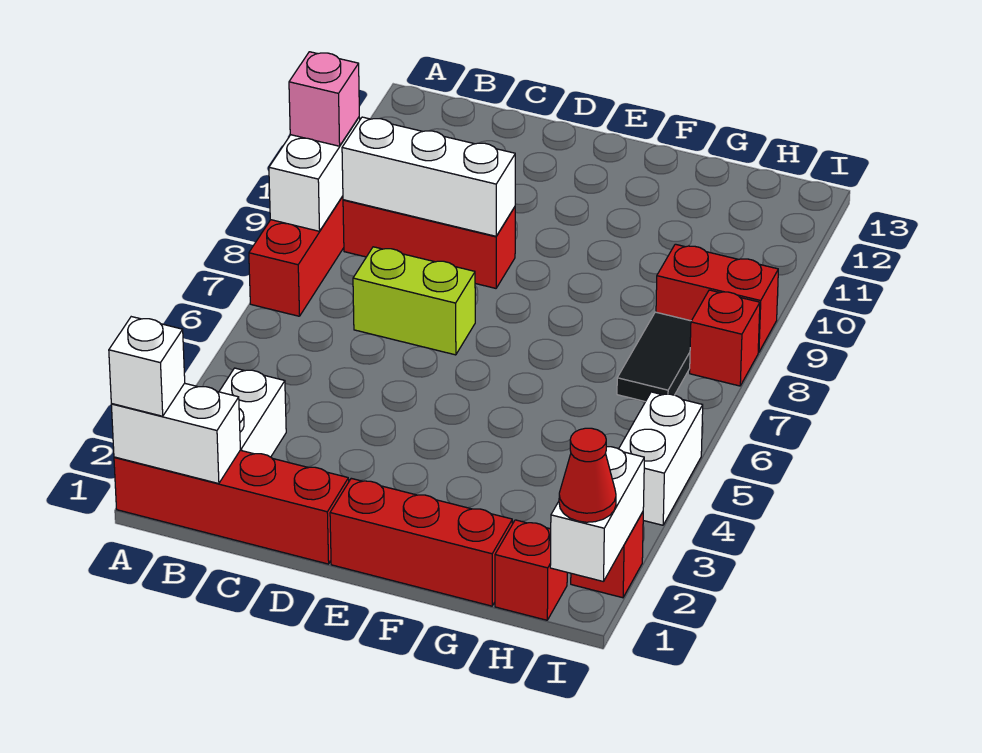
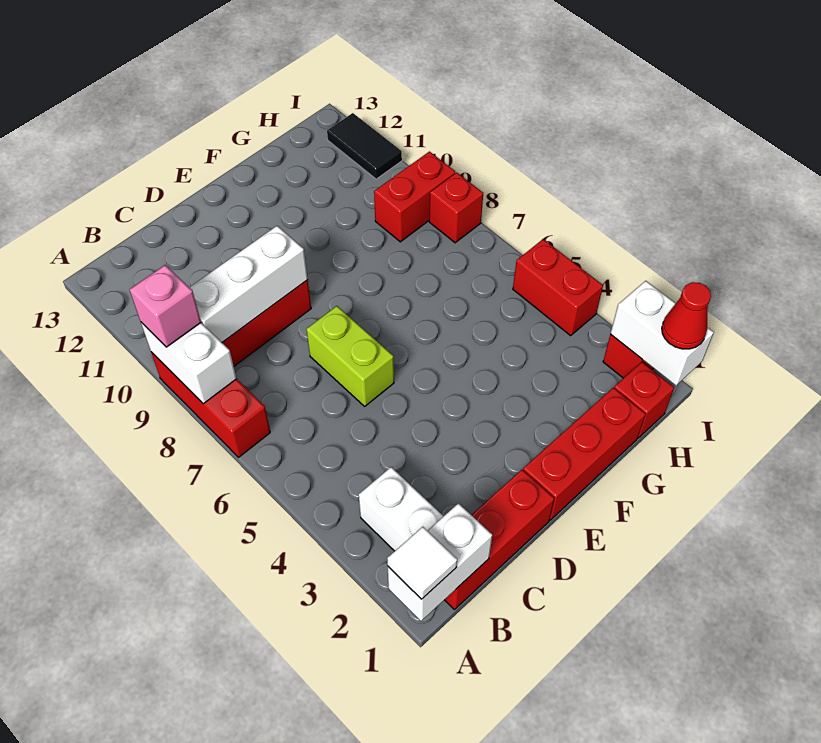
red brick A1:D1 level 1 -> red brick B1:D1 level 1
white brick A1 level 3 -> white tile A1 level 3
lime brick C7:D7 level 1 -> lime brick D6:D7 level 1
black tile H7:H8 level 1 -> black tile I11:I12 level 1
white brick I4:I5 level 1 -> red brick I4:I5 level 1

